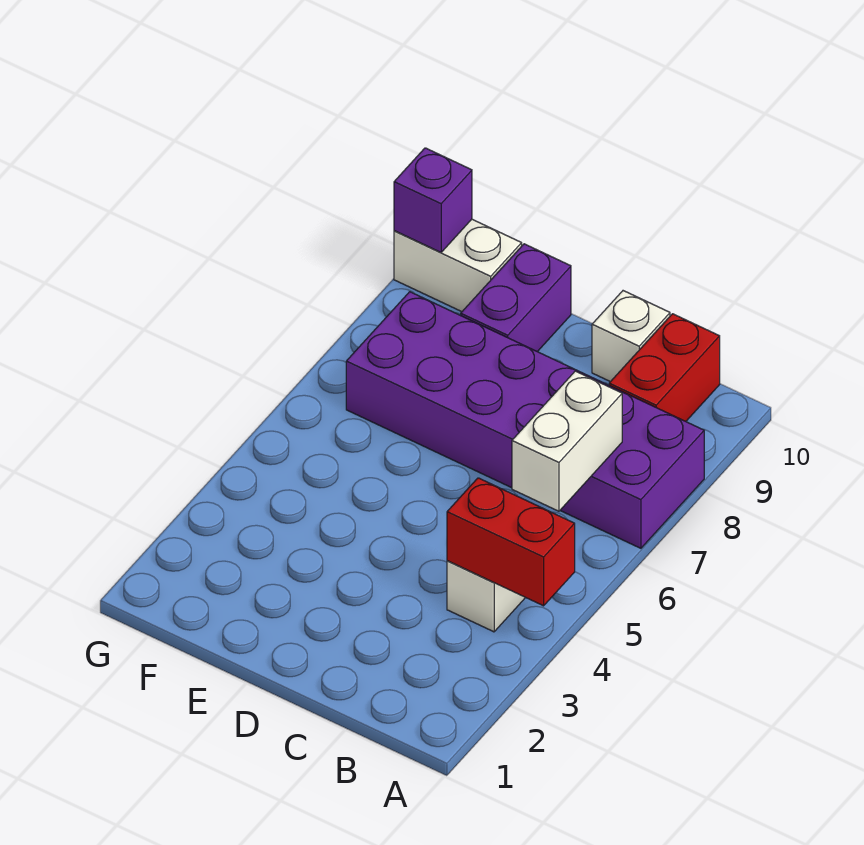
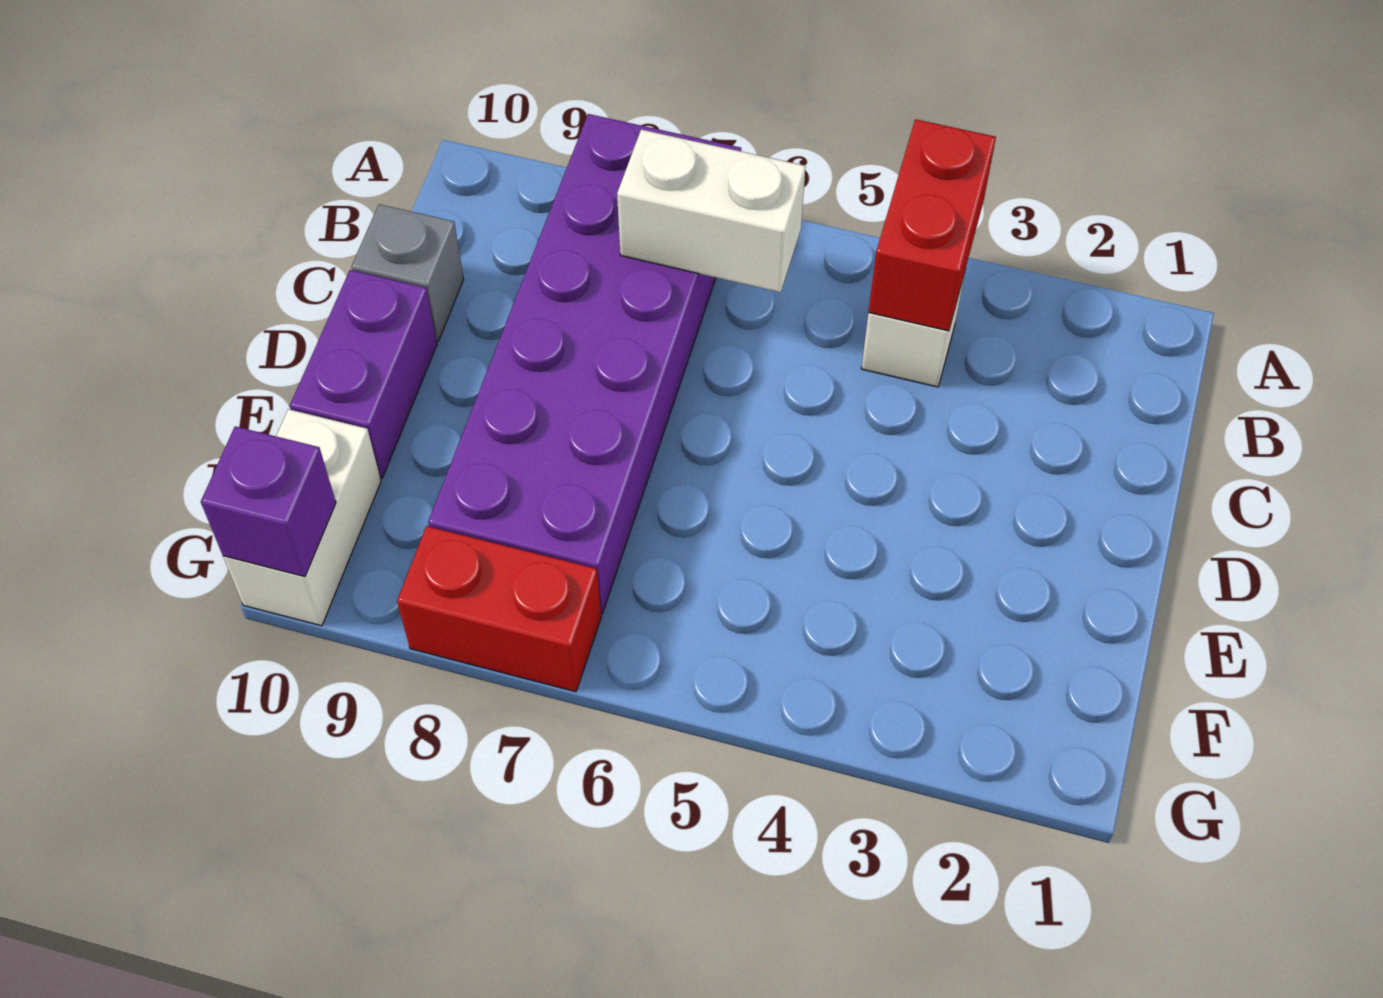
red brick B9:B10 level 1 -> red brick G7:G8 level 1
white brick C10 level 1 -> grey brick C10 level 1
purple brick E9:E10 level 1 -> purple brick D10:E10 level 1

